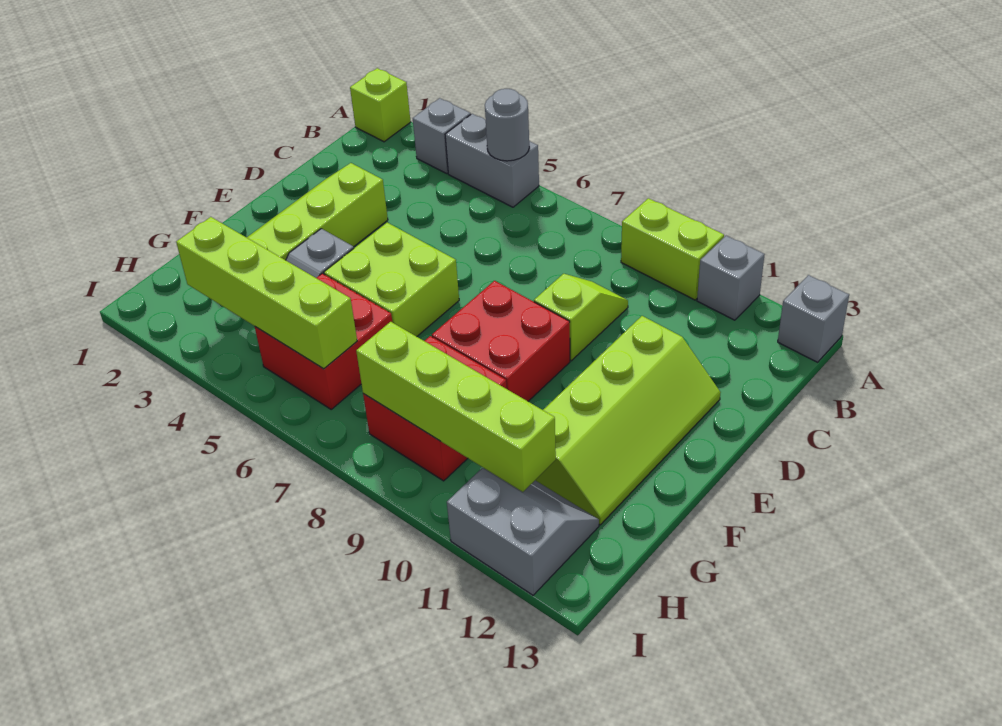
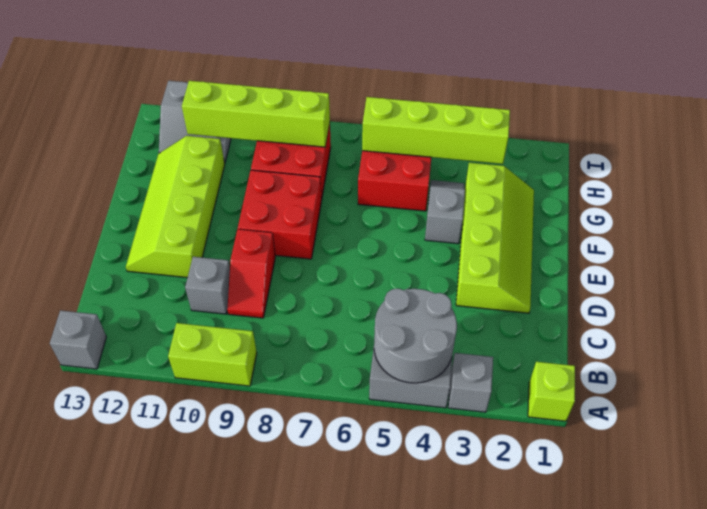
grey round brick A5 level 2 -> grey round brick A4:B5 level 2
grey brick A11 level 1 -> grey brick C10 level 1
lime slope C9:D9 level 1 top D -> red slope C9:D9 level 1 top D
lime brick E5:F6 level 1 -> none

